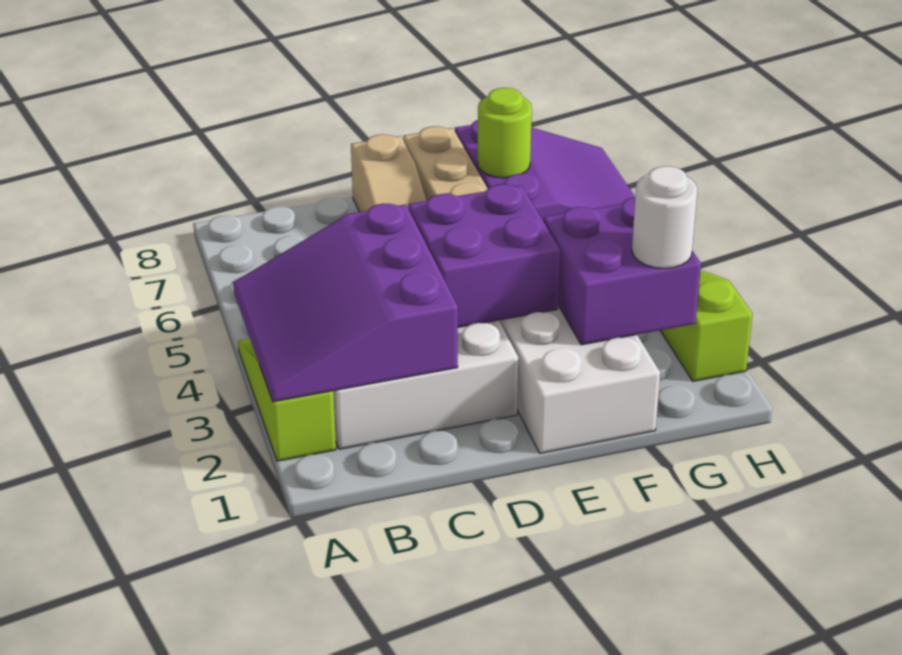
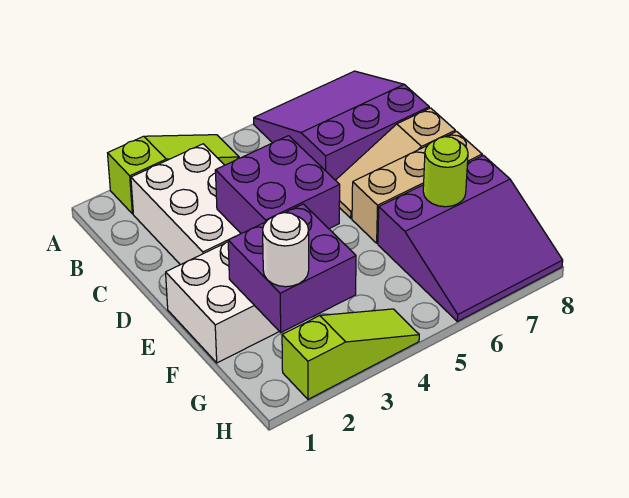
purple slope A2:C4 level 2 top C -> purple slope A6:C8 level 1 top C

